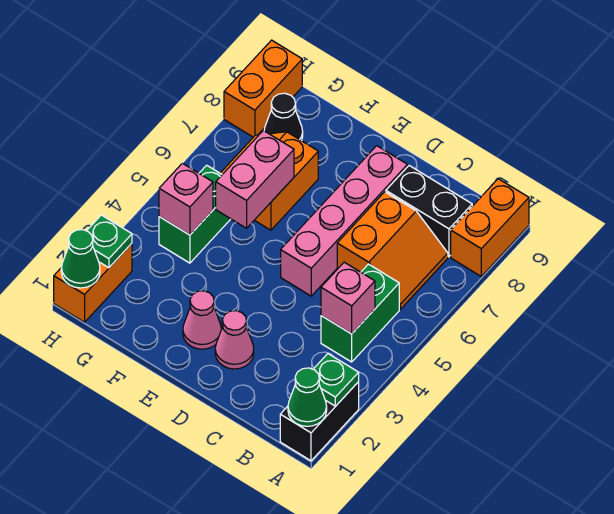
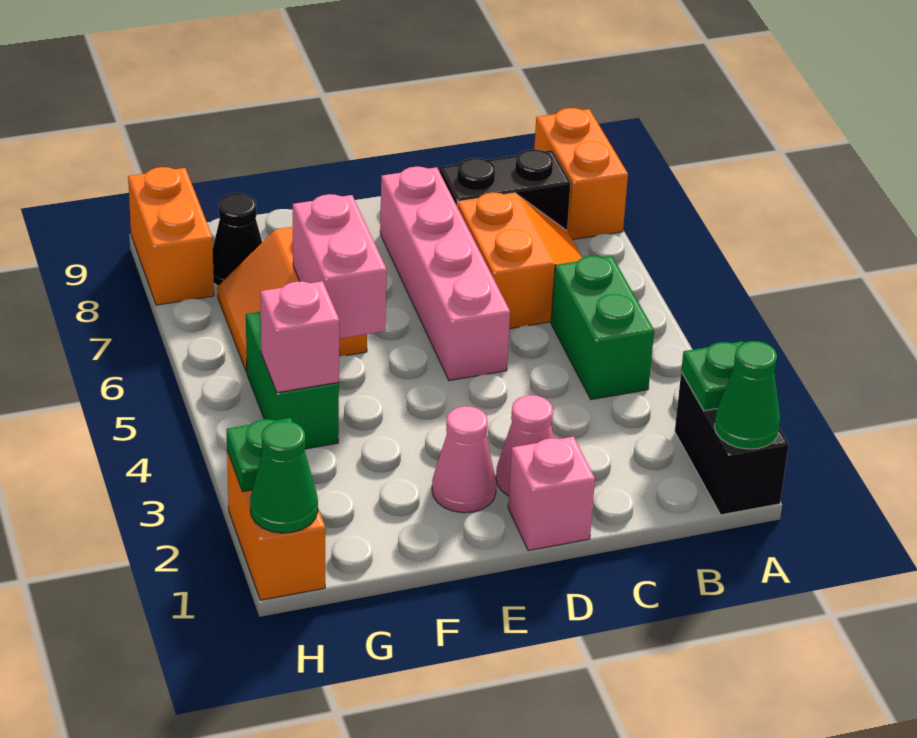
pink brick B4 level 2 -> pink brick D1 level 1

